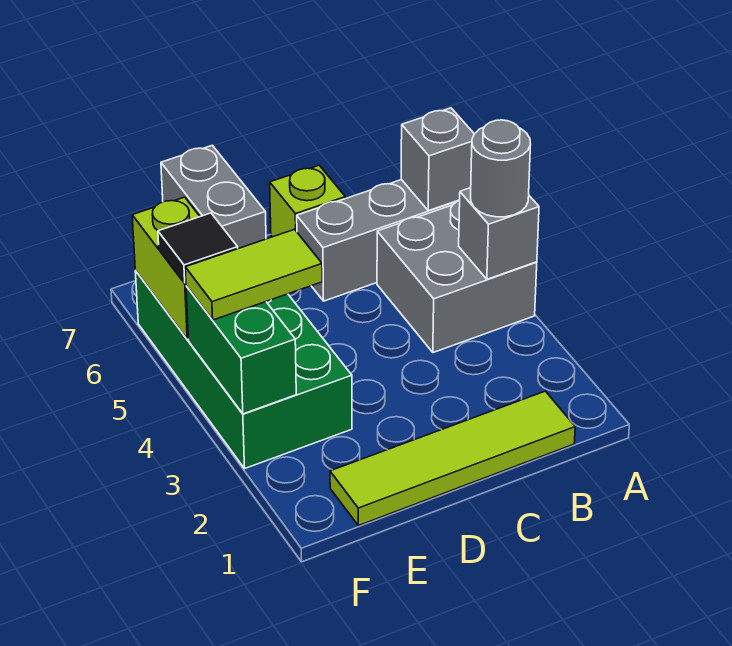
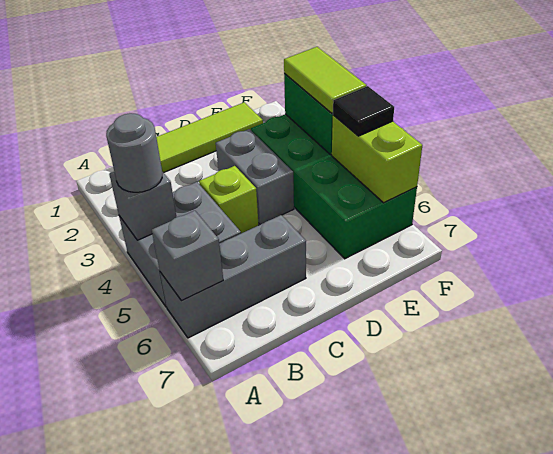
lime brick C7 level 1 -> lime brick C4 level 1
lime tile E4:F4 level 3 -> lime tile F3:F4 level 3
grey brick E6:E7 level 2 -> grey brick D3:D4 level 1

